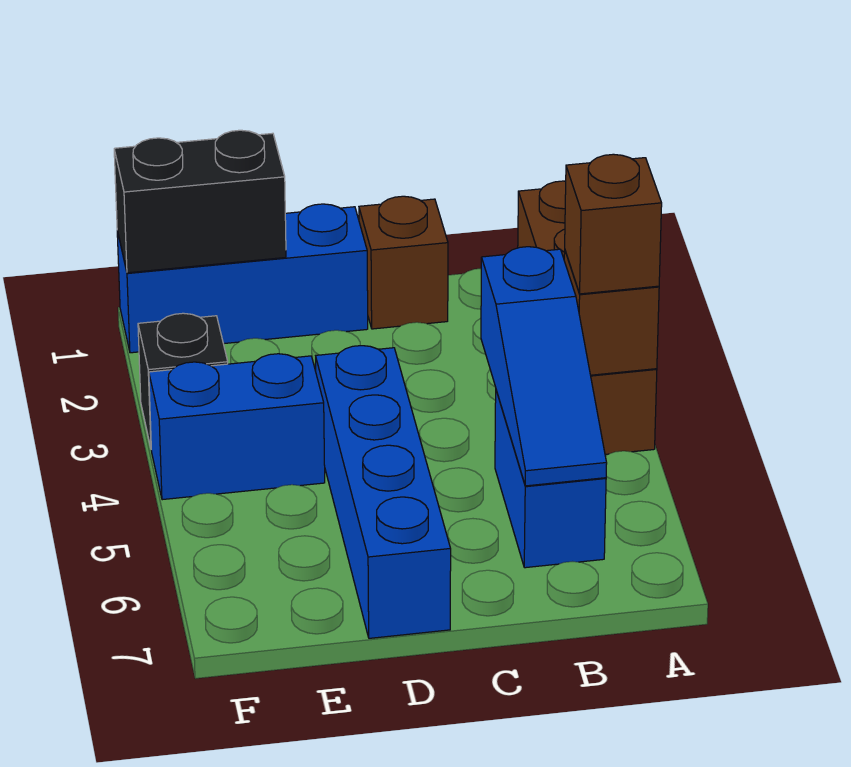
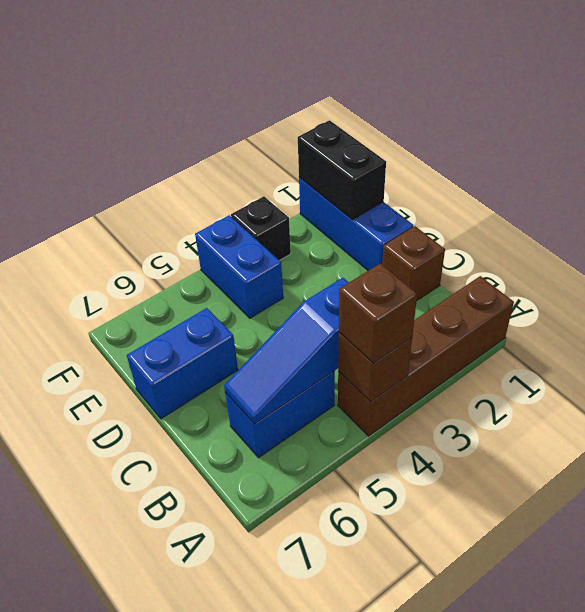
blue brick D4:D7 level 1 -> blue brick D6:D7 level 1

